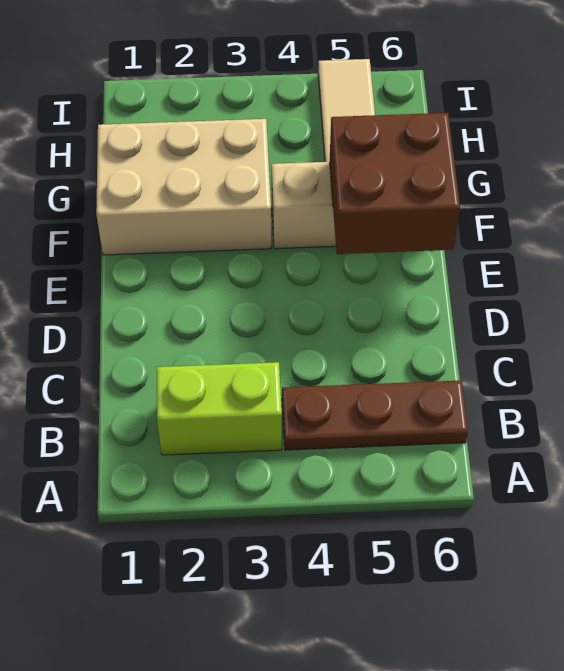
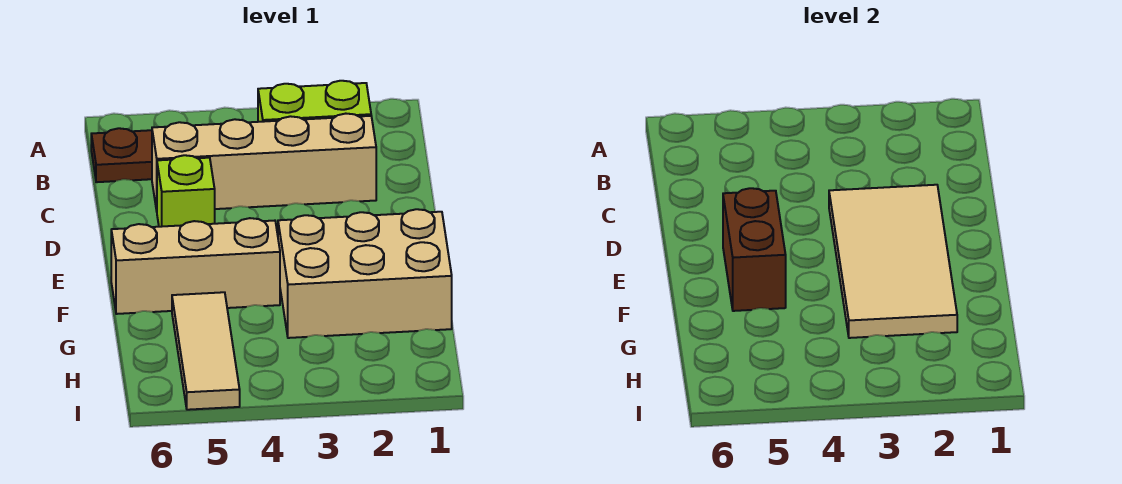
none -> tan brick C2:C5 level 1
none -> tan tile D2:G3 level 2
none -> lime brick D5 level 1
brown brick E5:F6 level 2 -> brown brick E5:F5 level 2

